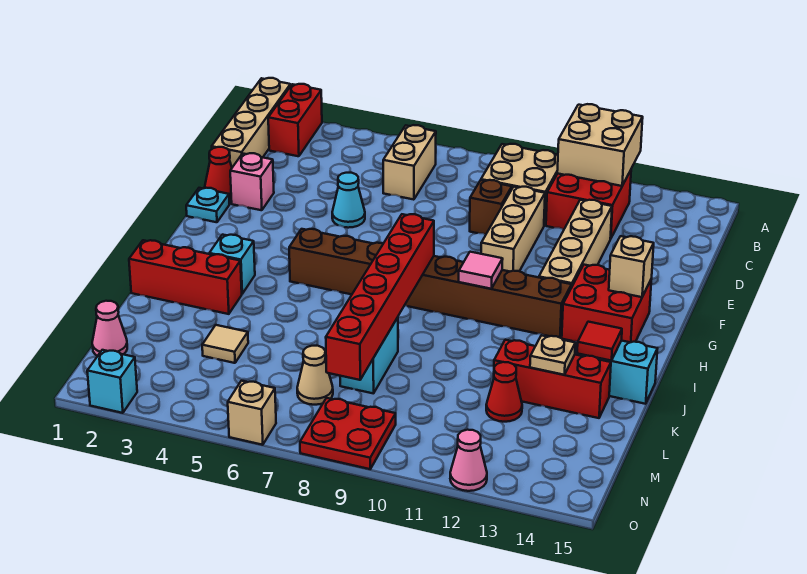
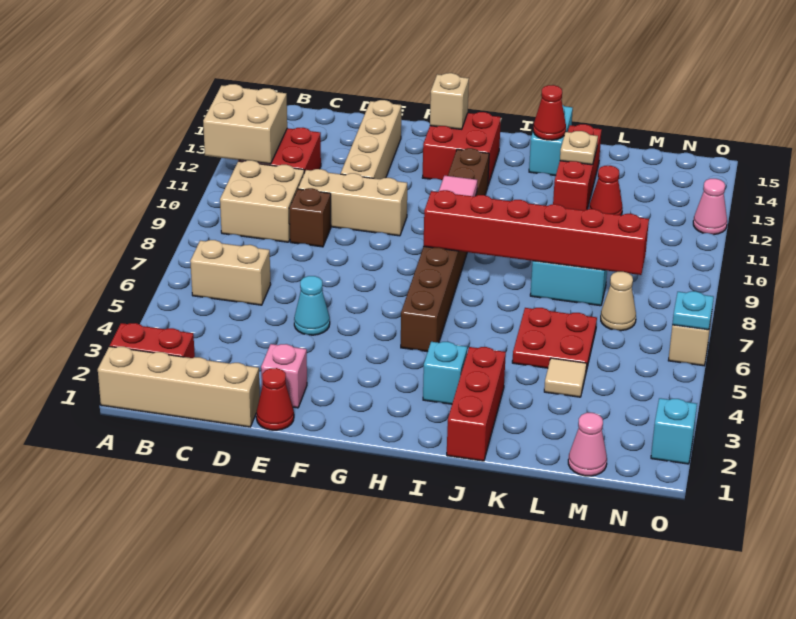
tan brick D12:G12 level 1 -> tan brick E11:E14 level 1
cyan plate F1 level 1 -> cyan plate O6 level 2
red tile J14 level 2 -> red cone J14 level 2
red plate N8:O9 level 1 -> red plate K5:L6 level 1

